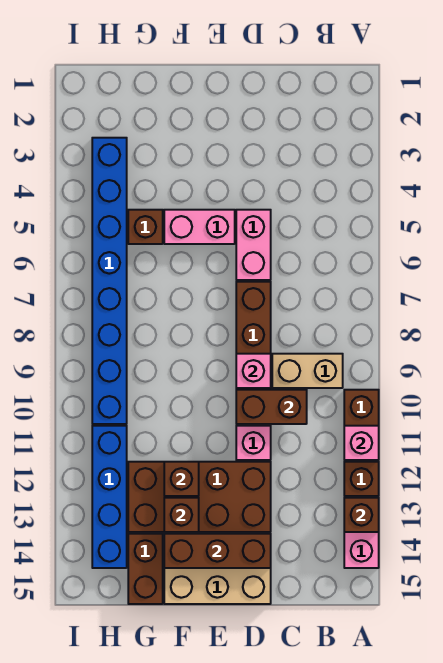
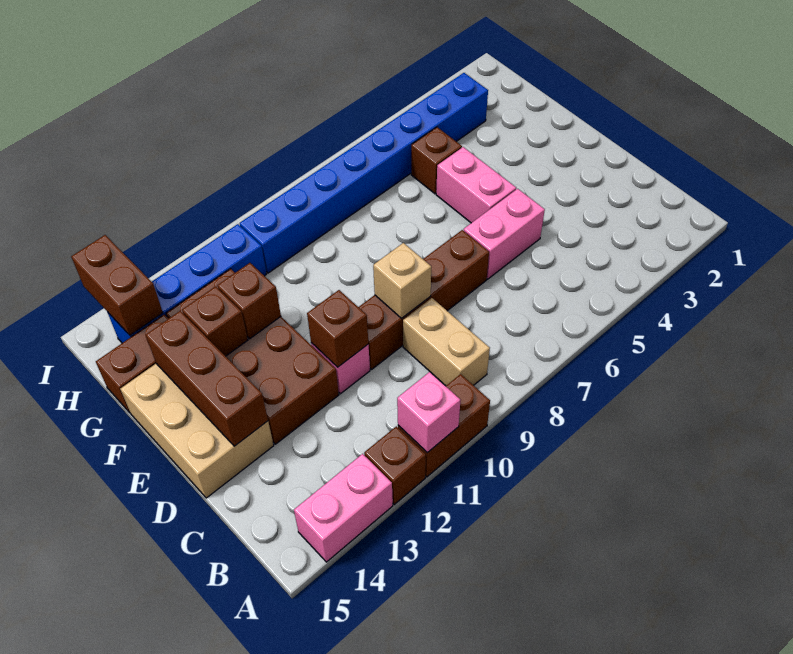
brown brick A13 level 2 -> brown brick D11 level 2
brown brick C10:D10 level 2 -> brown brick H14:I14 level 2
pink brick D9 level 2 -> tan brick D9 level 2

